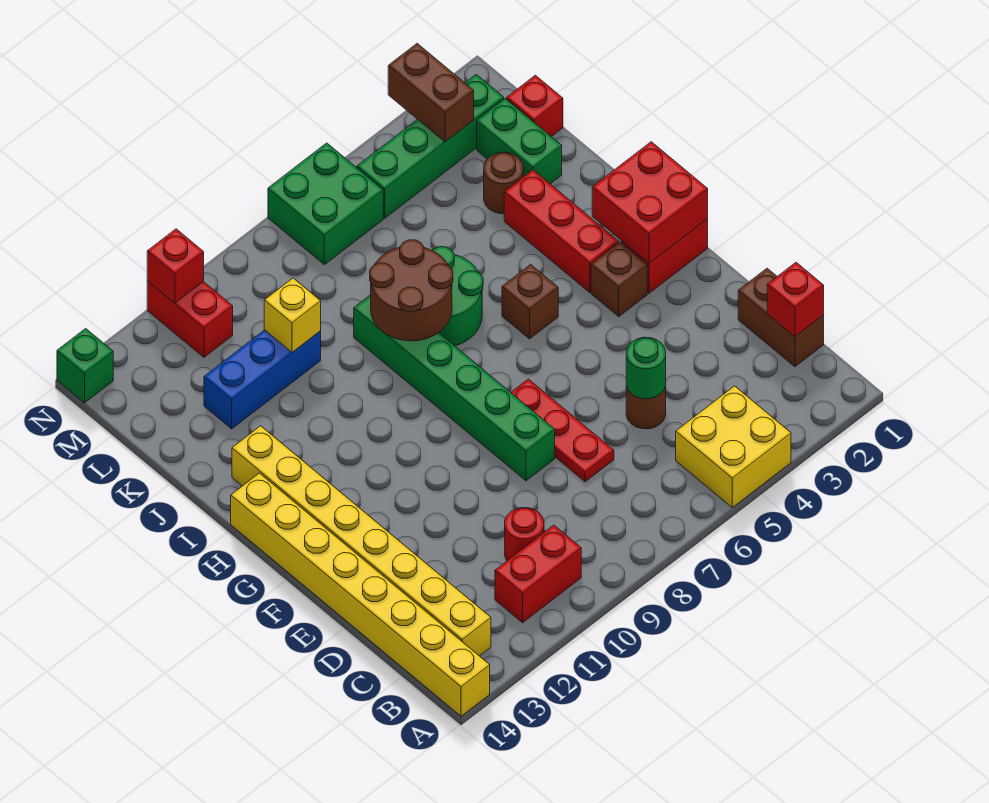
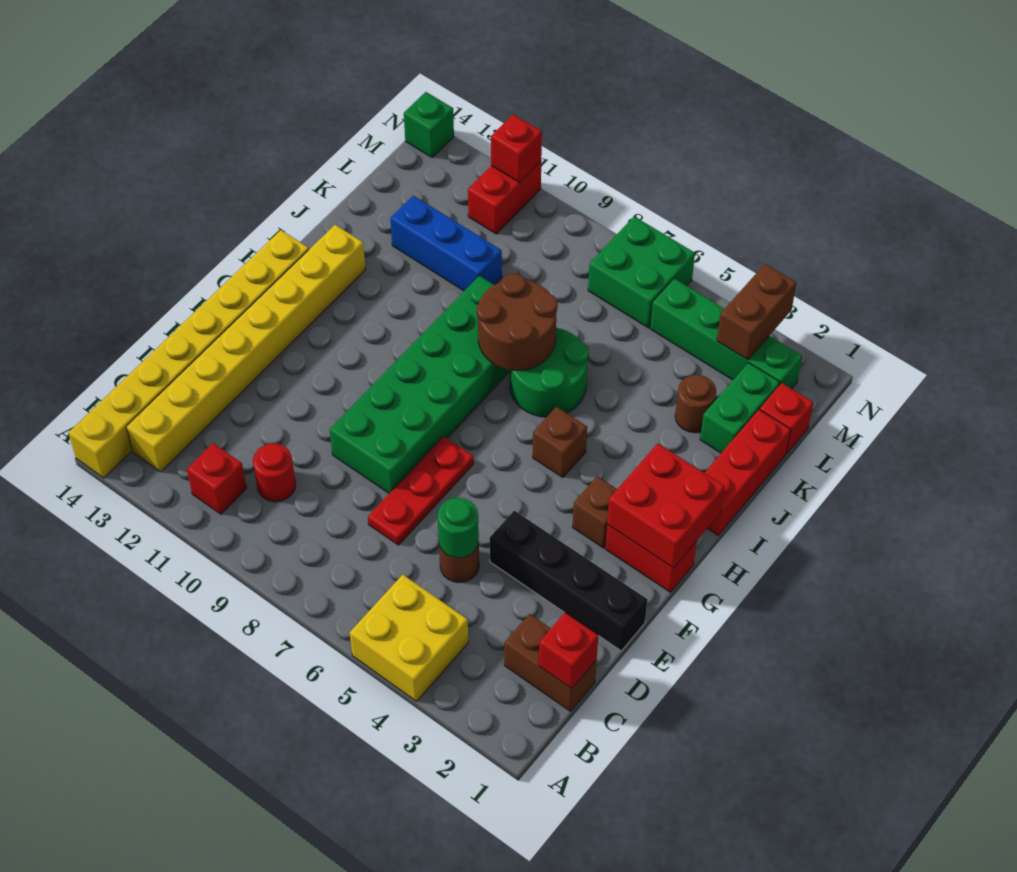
red brick B10:B11 level 1 -> red brick B11 level 1
brown brick C1:D1 level 1 -> brown brick C1:C2 level 1
none -> black brick E1:E4 level 1
green brick E8:J8 level 1 -> green brick E8:J9 level 1
red brick H3:J3 level 1 -> red brick I1:K1 level 1
yellow brick K10 level 2 -> none

